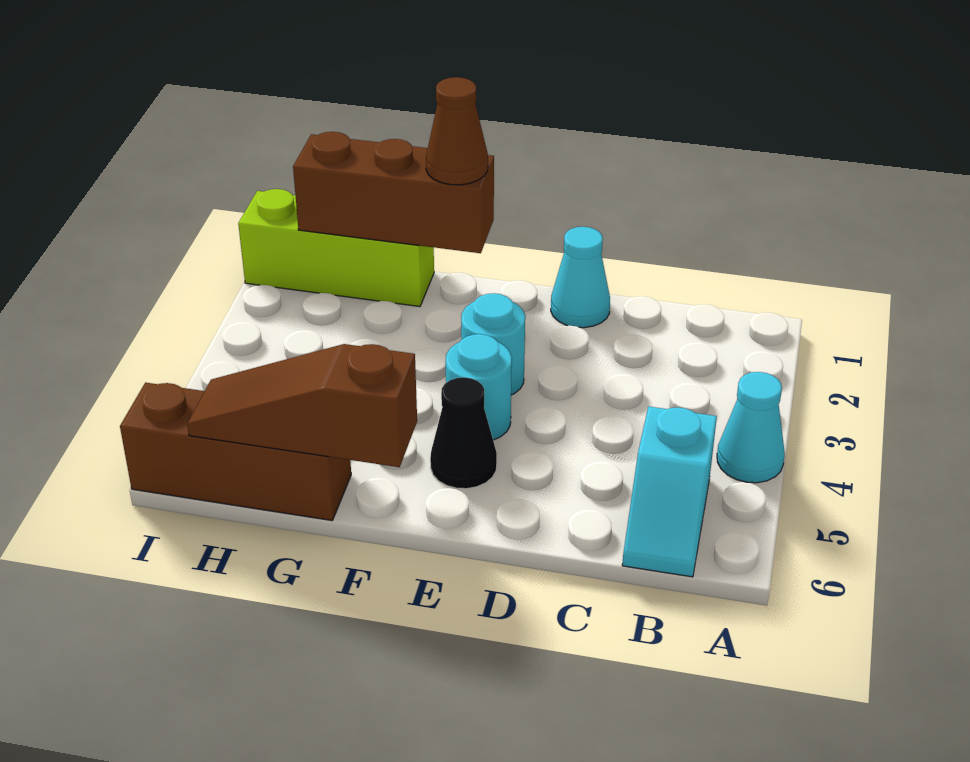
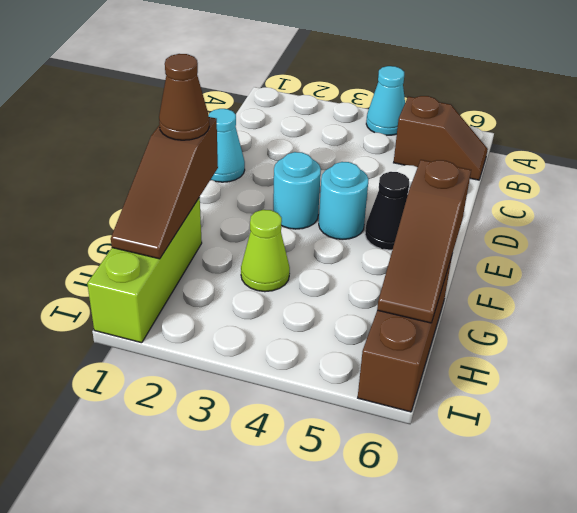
cyan slope B5:B6 level 1 top 5 -> brown slope B5:B6 level 1 top 5
brown brick F1:H1 level 2 -> brown slope F1:H1 level 2 top F
none -> lime cone G3 level 1

